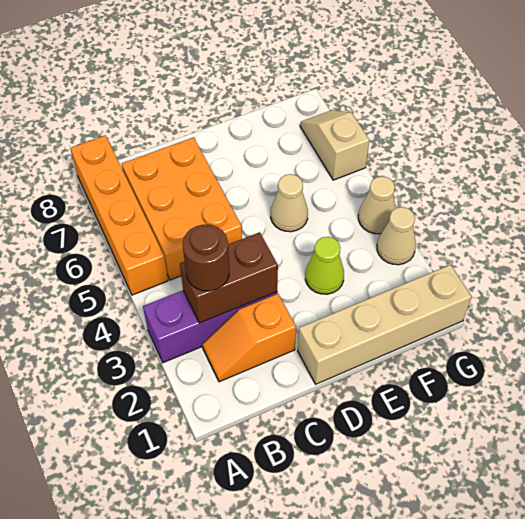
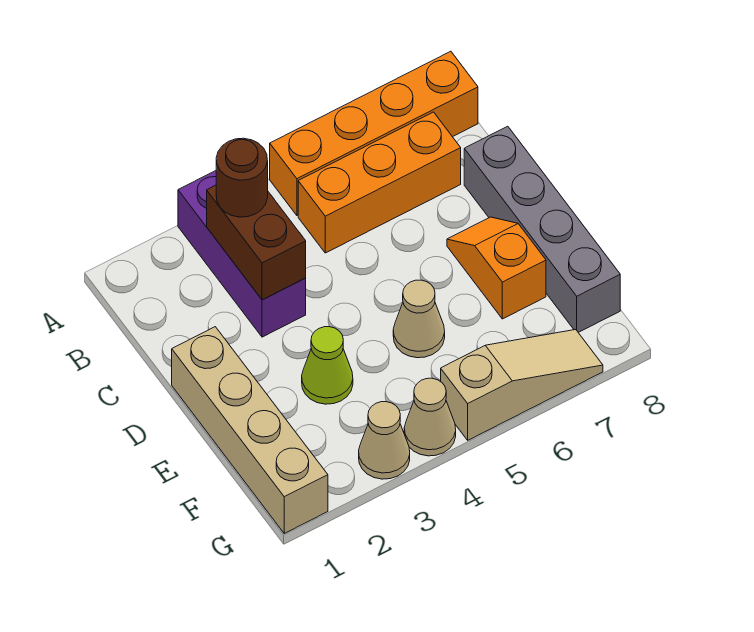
orange slope B2:C2 level 1 top C -> orange slope D7:E7 level 1 top E
orange brick B5:C7 level 1 -> orange brick B5:B7 level 1
none -> grey brick C8:F8 level 1
tan slope G6:G7 level 1 top 6 -> tan slope G5:G7 level 1 top 5

